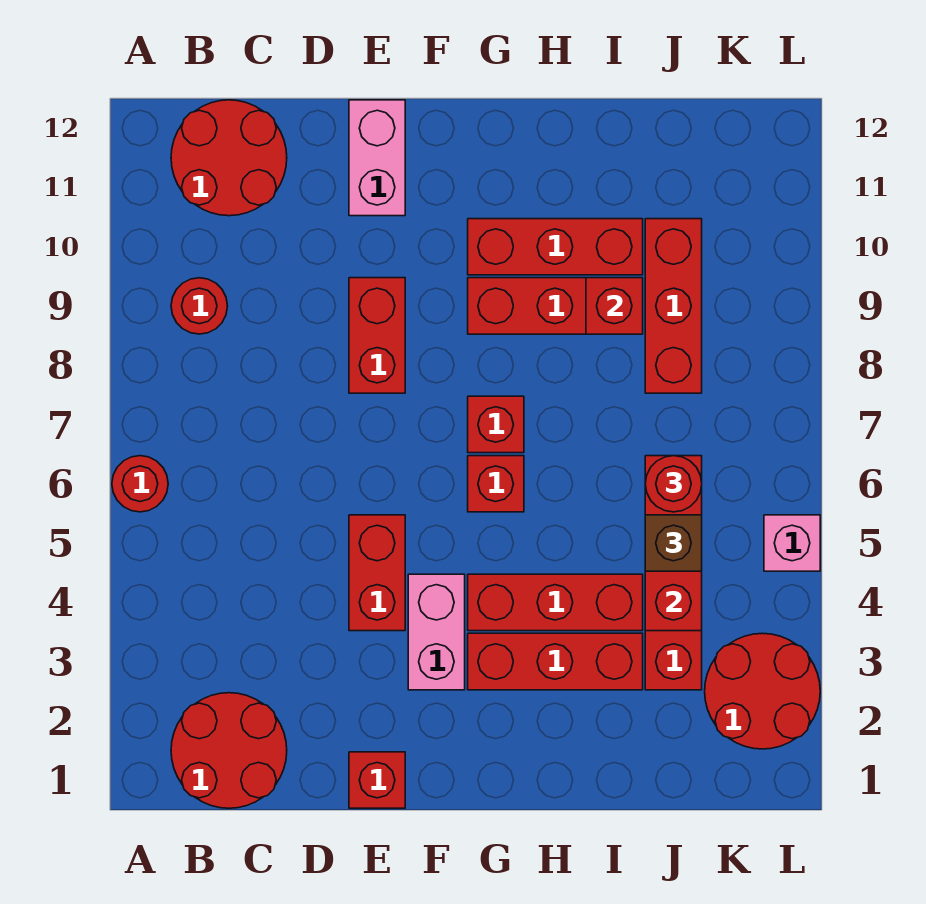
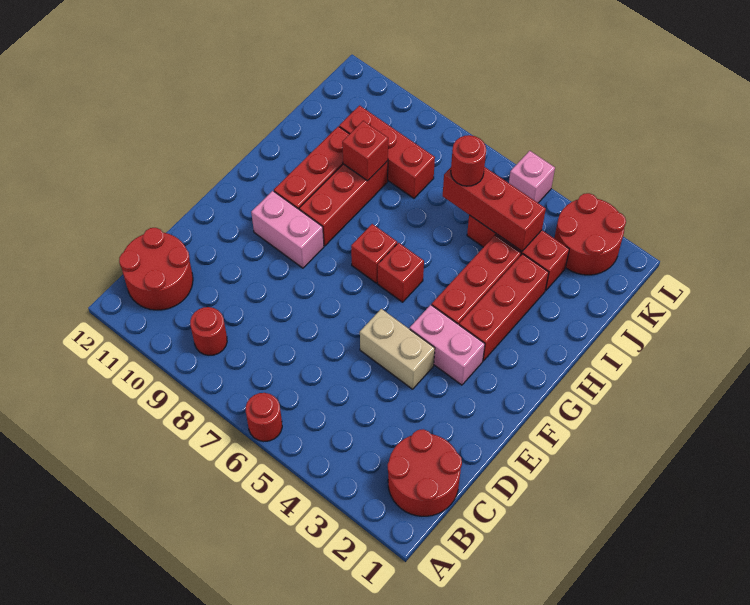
red brick E1 level 1 -> none
red brick E4:E5 level 1 -> tan brick E4:E5 level 1
red brick E8:E9 level 1 -> none
pink brick E11:E12 level 1 -> pink brick F9:F10 level 1
brown brick J5 level 3 -> none

